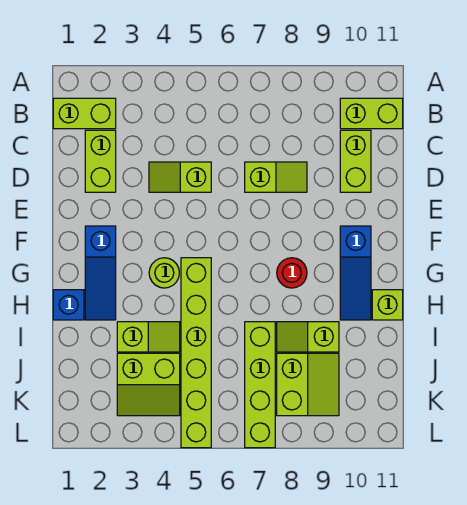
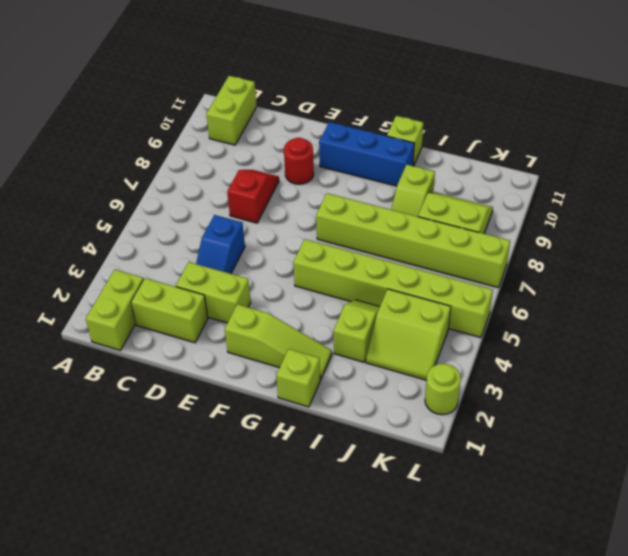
lime brick C10:D10 level 1 -> lime brick D3:E3 level 1
lime slope D4:D5 level 1 top 5 -> blue slope D4:D5 level 1 top 5
lime slope D7:D8 level 1 top 7 -> red slope D7:D8 level 1 top 7
blue slope F2:H2 level 1 top F -> lime slope F2:H2 level 1 top F
blue slope F10:H10 level 1 top F -> blue brick F10:H10 level 1
lime round brick G4 level 1 -> lime round brick L2 level 1
red round brick G8 level 1 -> red round brick E9 level 1
blue brick H1 level 1 -> lime brick H1 level 1
lime brick I7:L7 level 1 -> lime brick G7:L7 level 1
lime slope J3:K4 level 1 top J -> lime slope J3:K4 level 1 top 4

